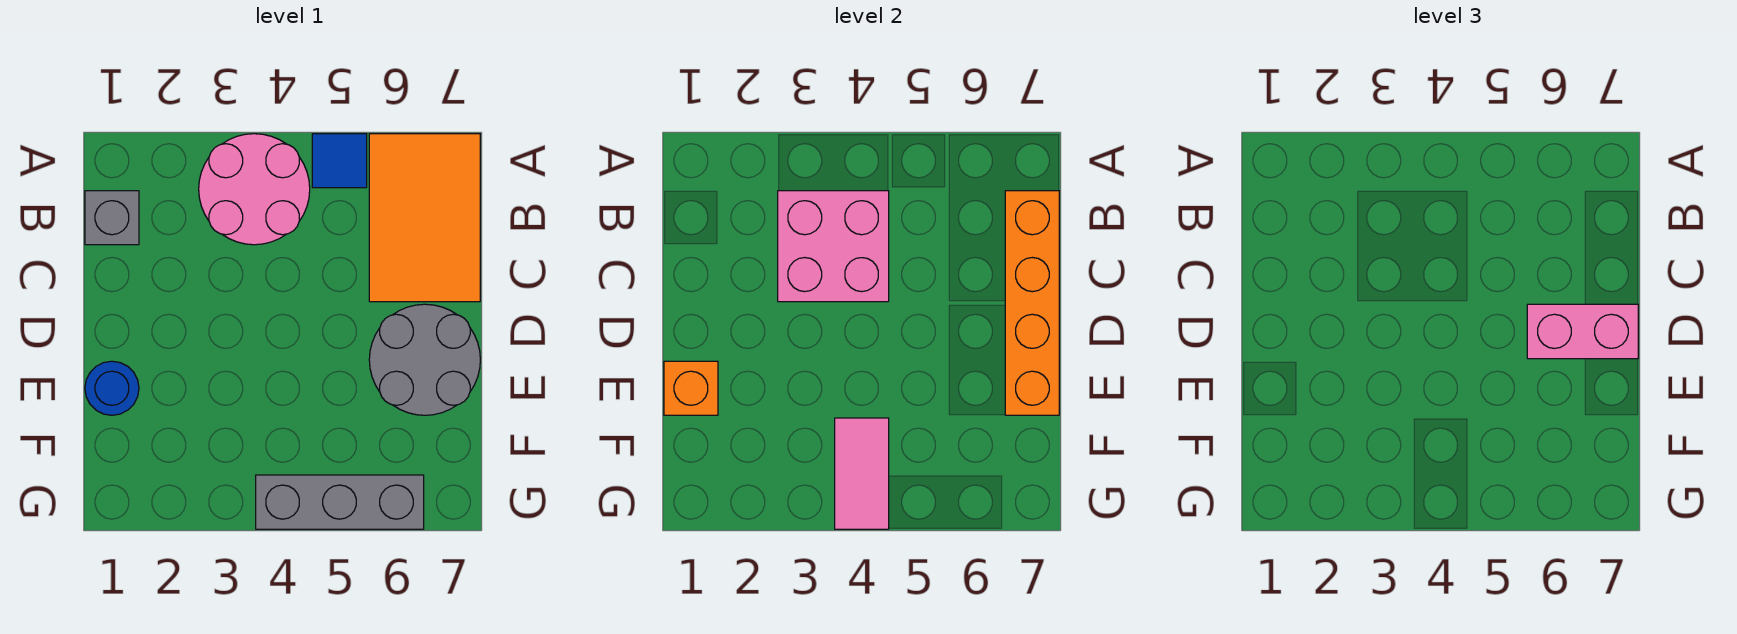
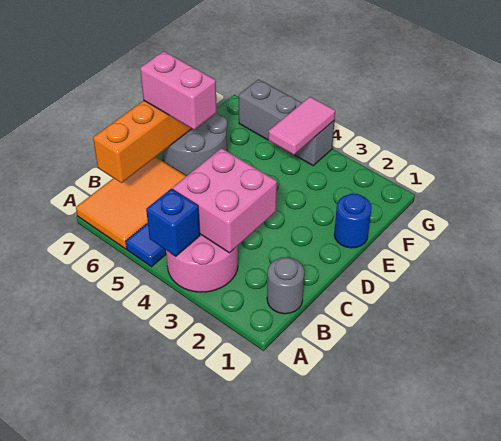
none -> blue brick A4 level 2
grey brick B1 level 1 -> grey round brick B1 level 1
orange brick E1 level 2 -> none

